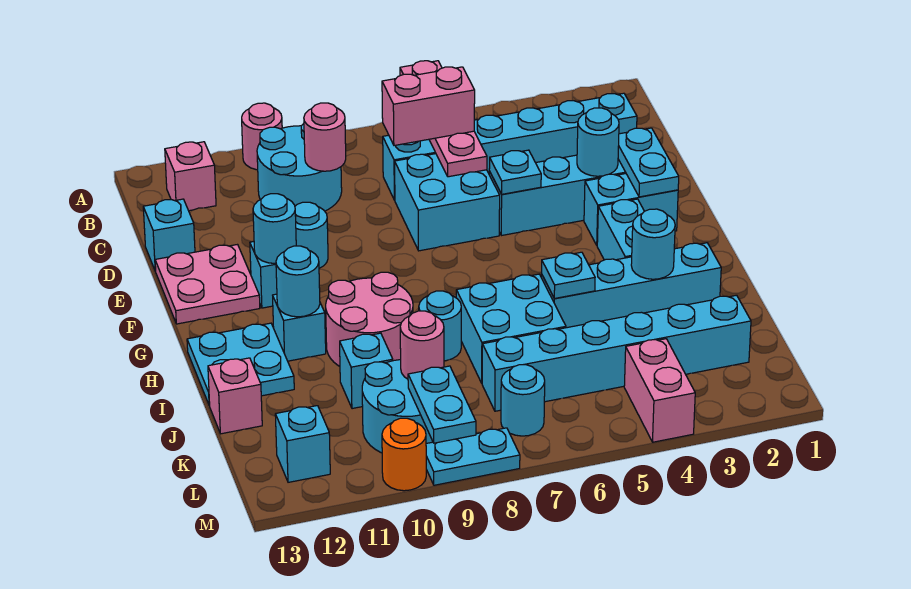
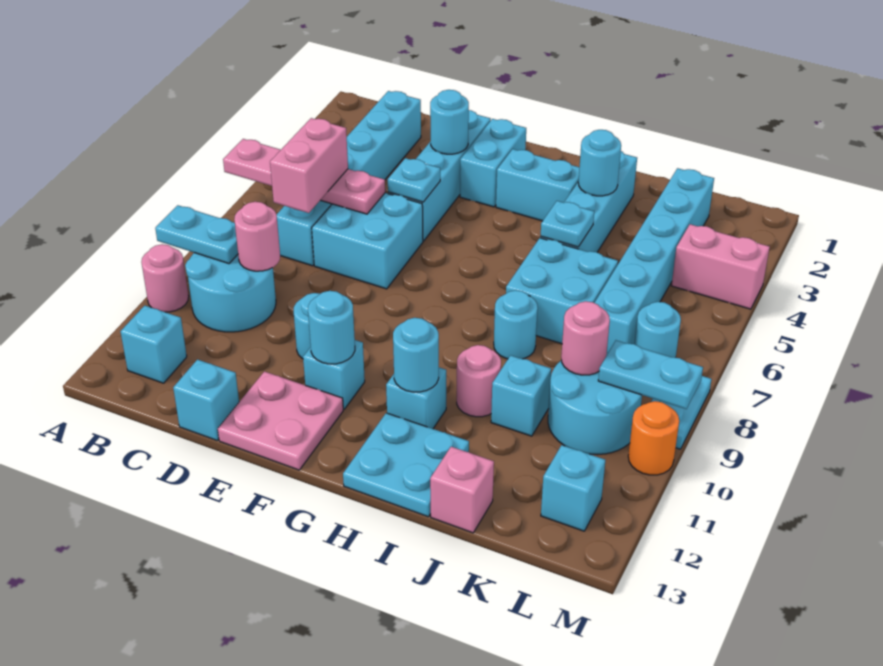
pink brick B12 level 1 -> cyan brick B12 level 1
cyan plate E2:F2 level 2 -> cyan plate A9:B9 level 2
pink round brick H9:I10 level 1 -> pink round brick I10 level 1

